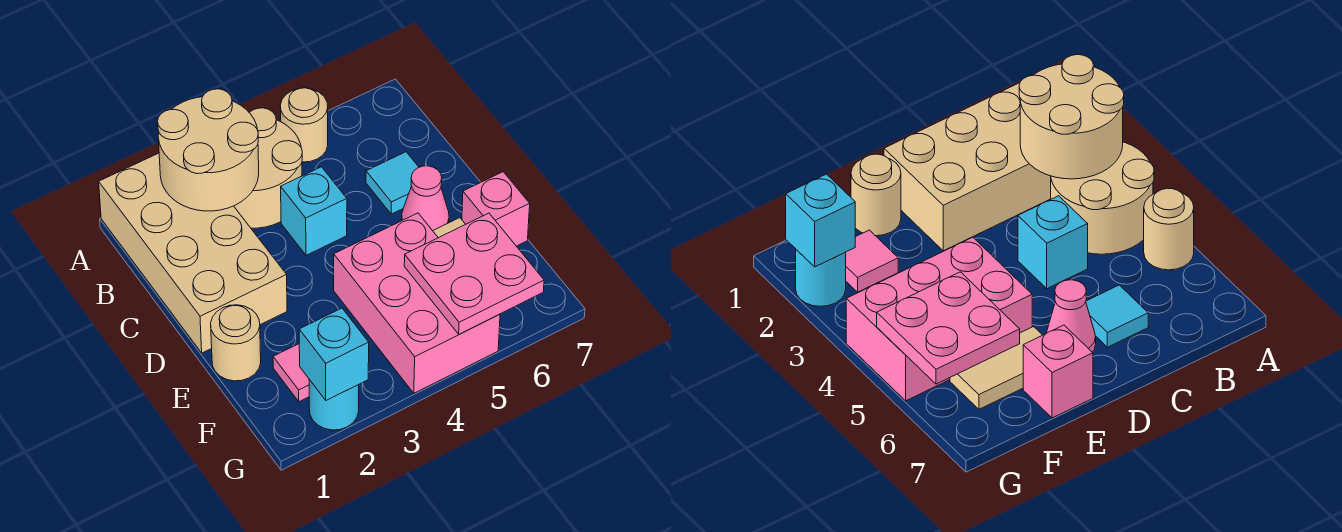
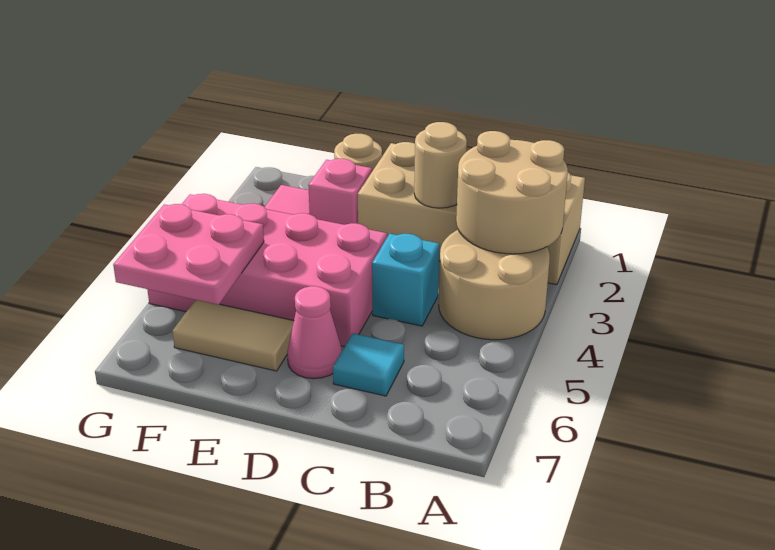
tan round brick A5 level 1 -> tan round brick C2 level 2
pink brick E4:G5 level 1 -> pink brick D4:G5 level 1
pink brick E7 level 1 -> pink brick E2 level 1
cyan round brick G2 level 1 -> none
cyan brick G2 level 2 -> none

